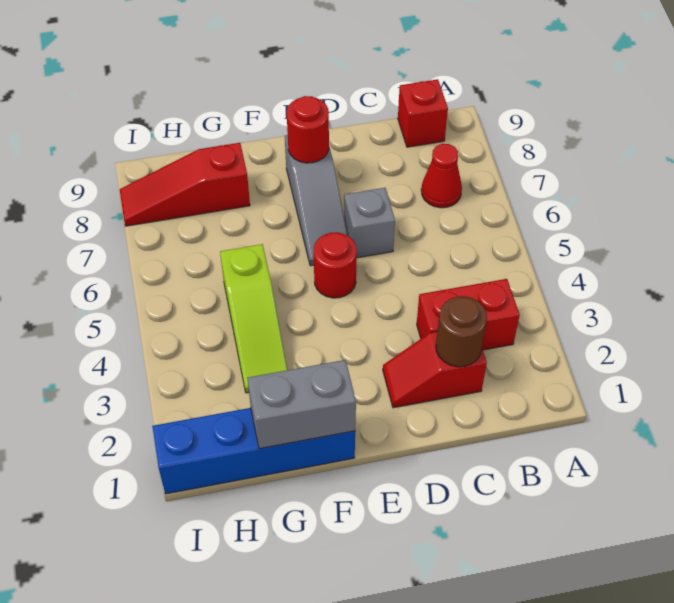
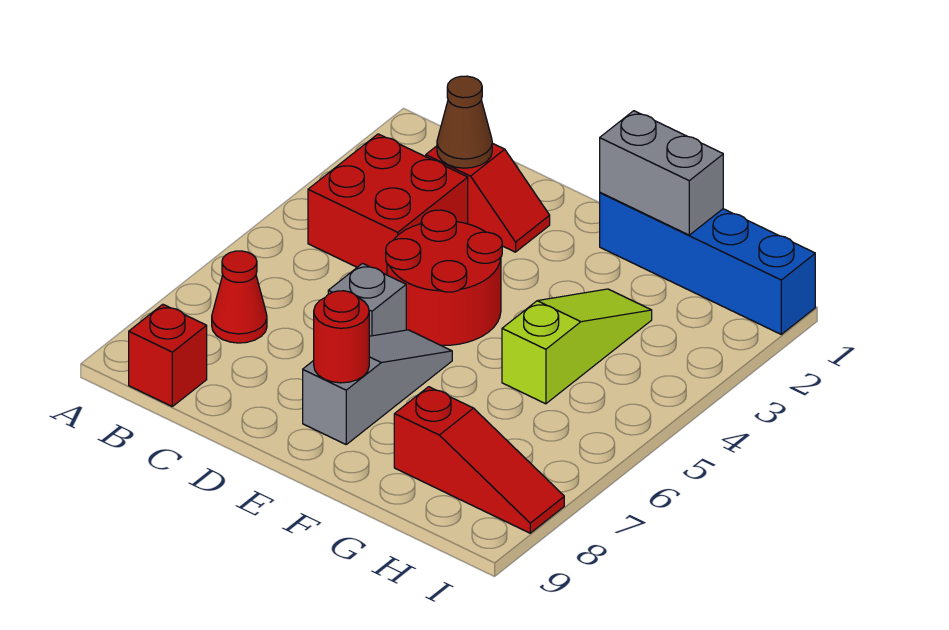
red brick B3:C3 level 1 -> red brick B3:C4 level 1
brown round brick C2 level 2 -> brown cone C2 level 2
red round brick E5 level 1 -> red round brick D4:E5 level 1

